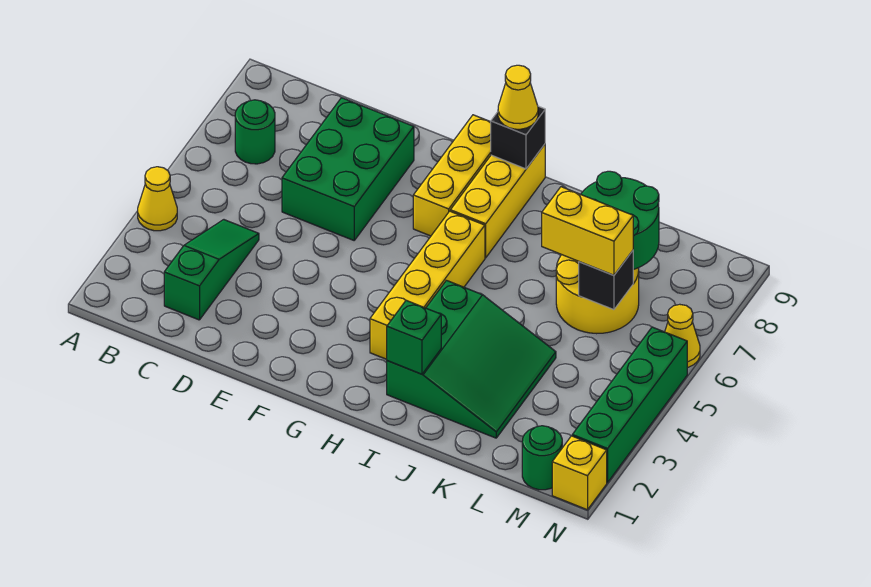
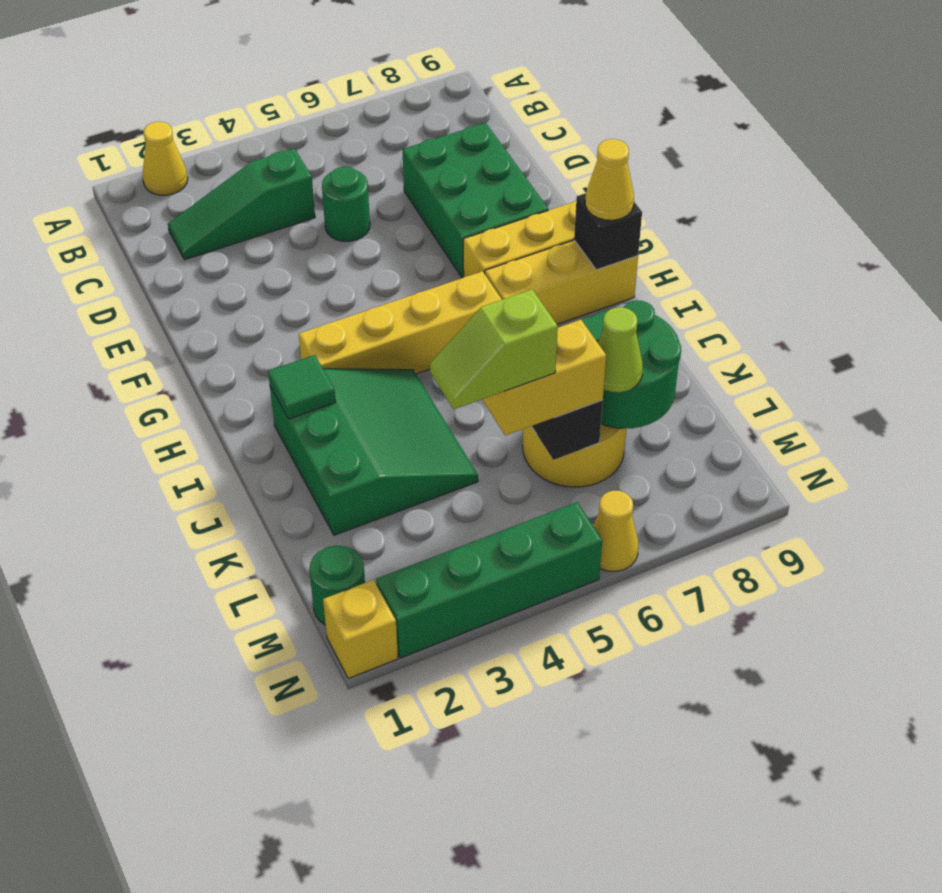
yellow cone A4 level 1 -> yellow cone A2 level 1
green round brick B7 level 1 -> green round brick D5 level 1
green slope C2:C4 level 1 top 2 -> green slope C2:C4 level 1 top 4
green brick D6:E8 level 1 -> green brick D7:F8 level 1
green slope I2:K4 level 1 top I -> green slope I2:K4 level 1 top 2
green brick I2 level 2 -> green tile I2 level 2
yellow brick K6:L6 level 3 -> yellow brick L5:L6 level 3
none -> lime slope L4:L5 level 4 top 5
none -> lime cone L7 level 3

